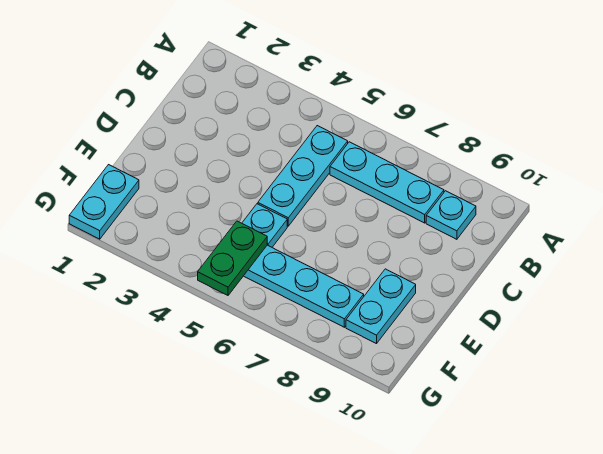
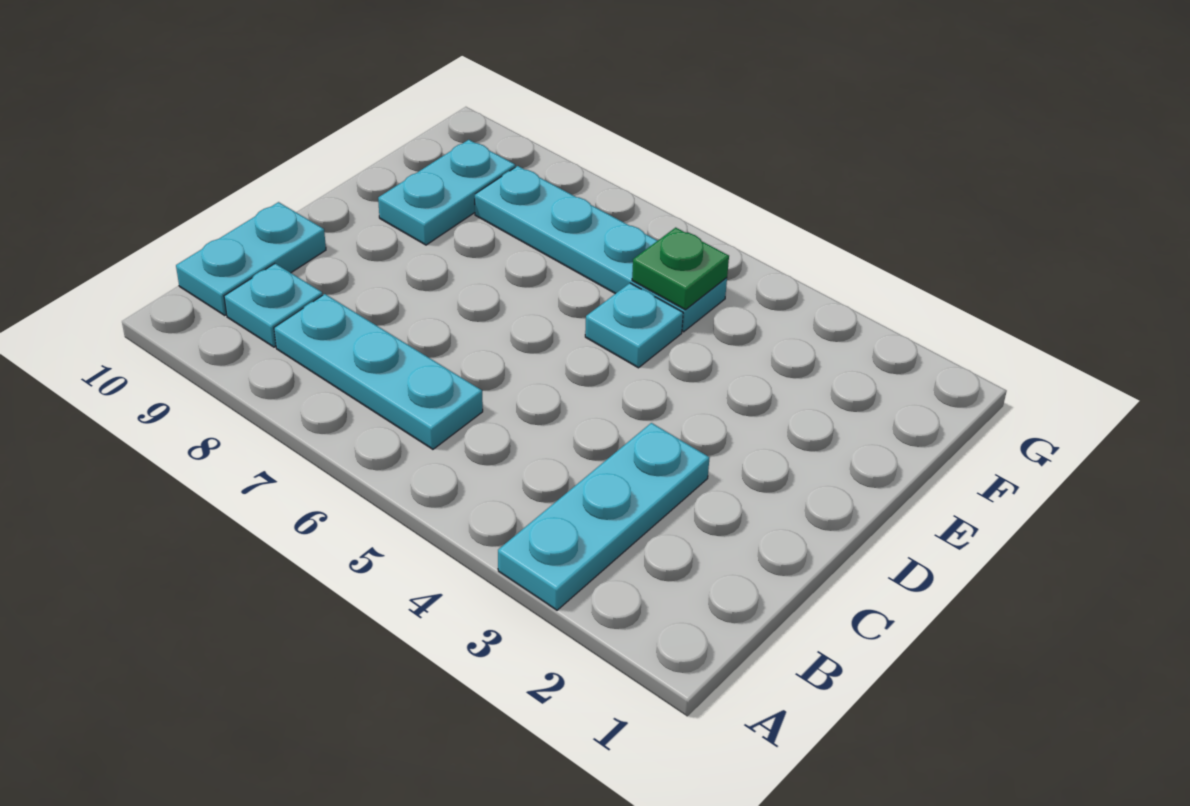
cyan plate B5:D5 level 1 -> cyan plate A3:C3 level 1
cyan plate F1:G1 level 1 -> cyan plate B10:C10 level 1
green plate F5:G5 level 2 -> green plate F5 level 2

